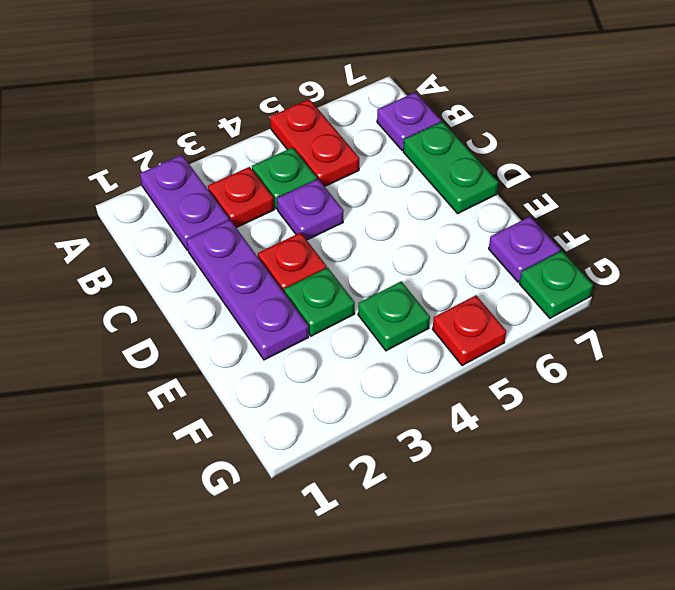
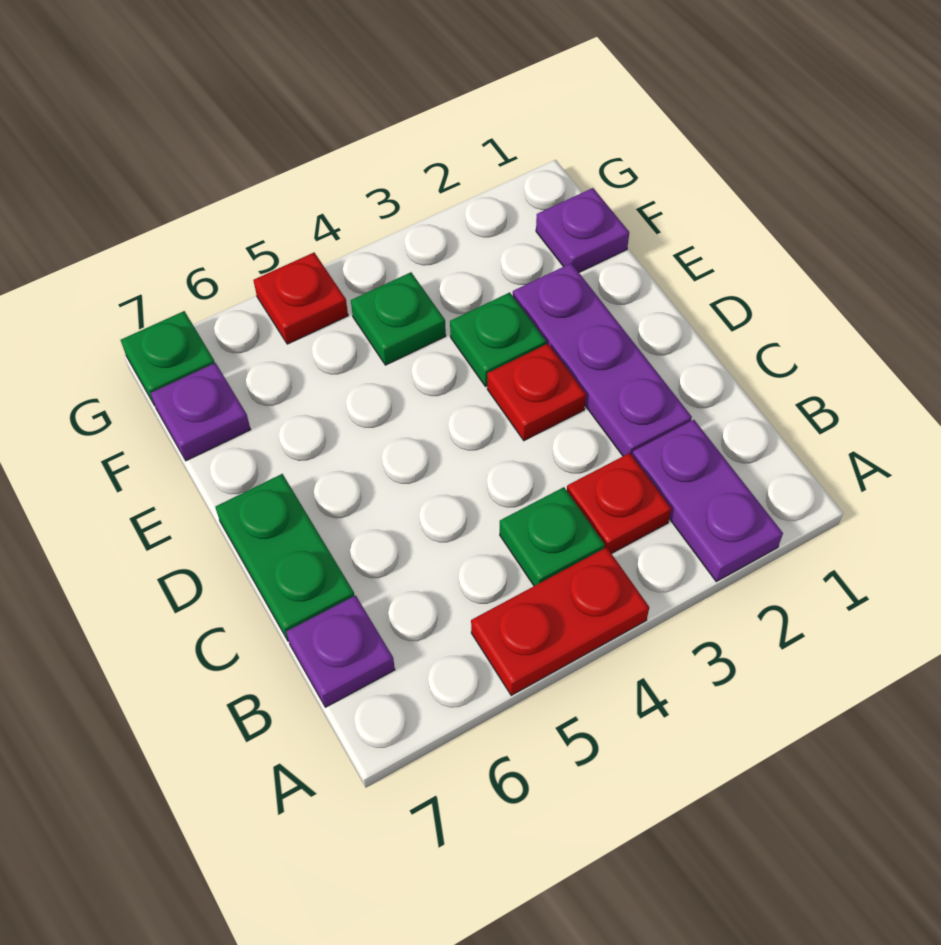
red plate A5:B5 level 1 -> red plate A4:A5 level 1
purple plate C4 level 1 -> purple plate F1 level 1

